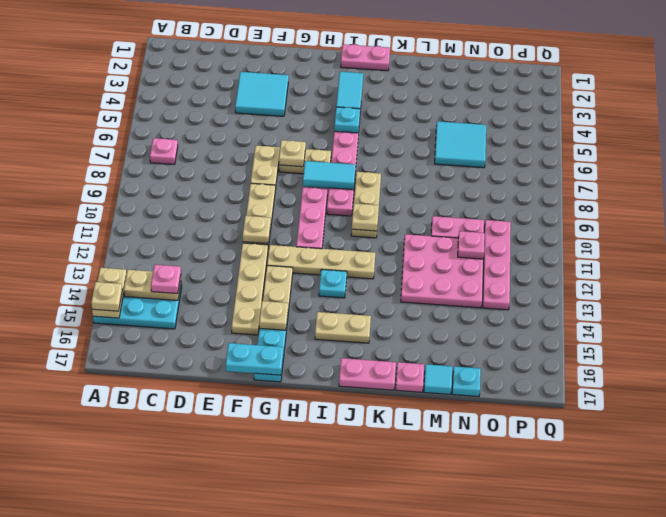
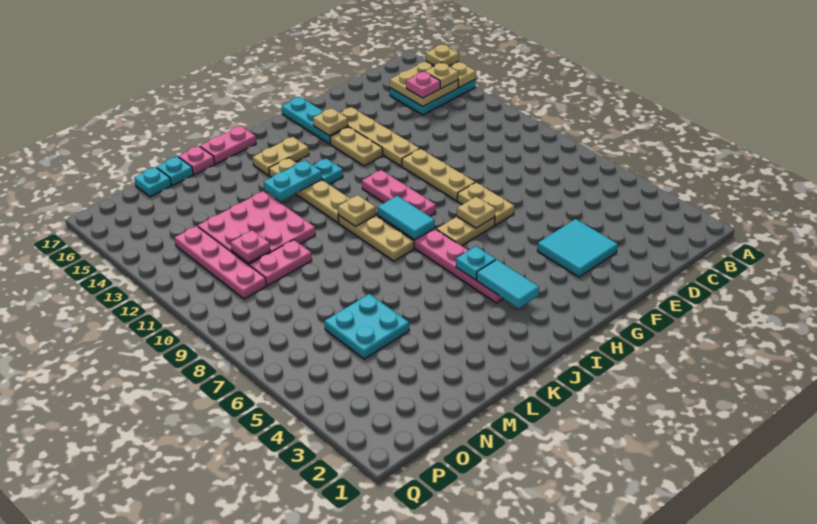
pink plate B7 level 1 -> none
tan plate B14:C14 level 2 -> tan plate B14:C15 level 2
tan plate F11 level 2 -> tan plate B14 level 3
cyan plate F17:G17 level 2 -> cyan plate J13:K13 level 2
tan plate G12:J12 level 1 -> tan plate J11:J14 level 1
cyan tile H8:I8 level 2 -> cyan tile I8:I9 level 2
pink plate I1:J1 level 1 -> none
cyan tile M5:N6 level 1 -> cyan plate M5:N6 level 1
cyan tile M17 level 1 -> cyan plate M17 level 1

